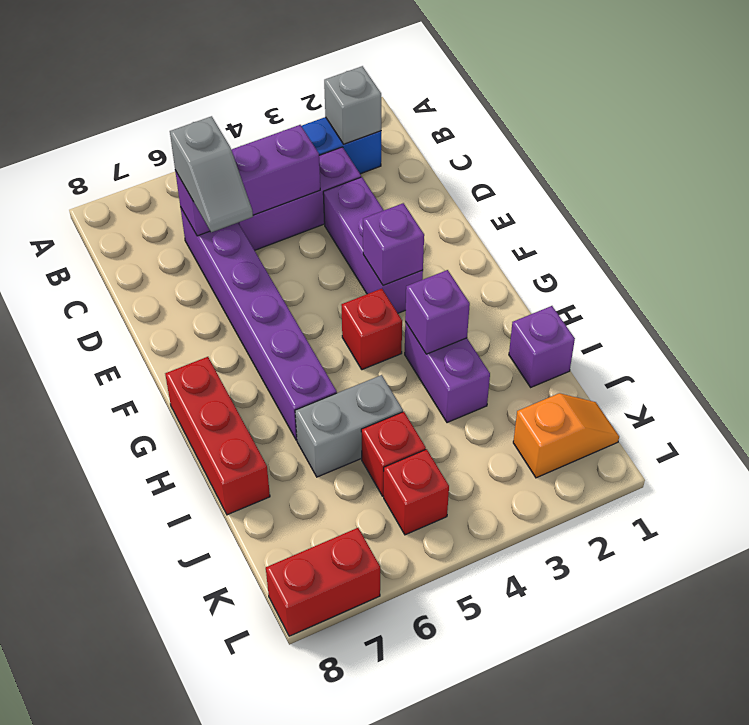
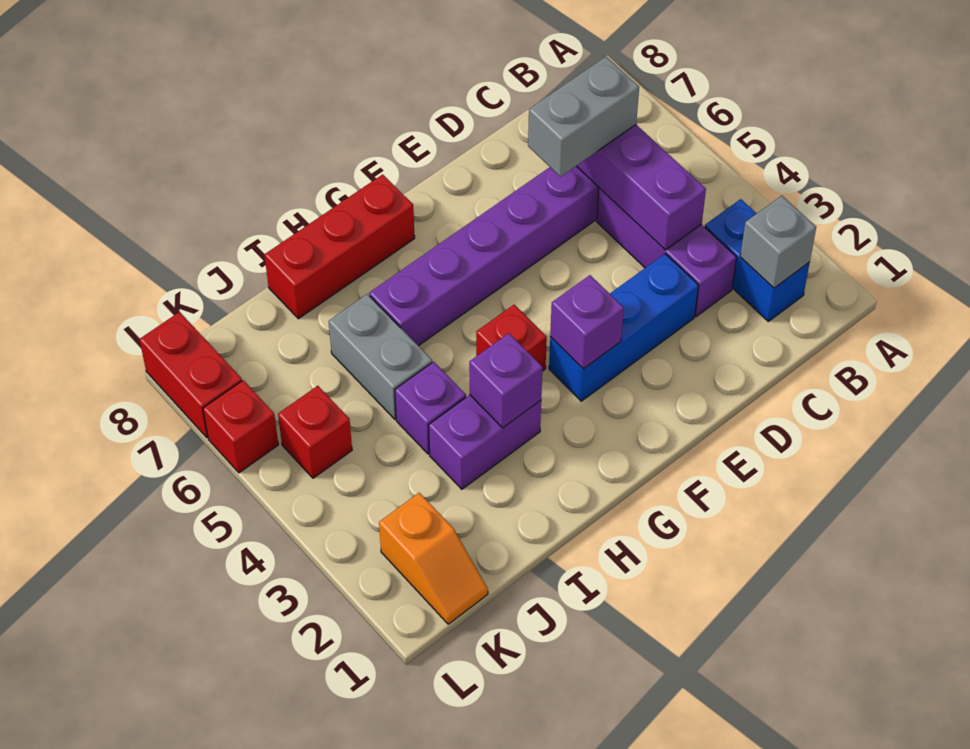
grey slope C6:D6 level 3 top C -> grey brick C6:D6 level 3
purple brick D3:F3 level 1 -> blue brick D3:F3 level 1
purple brick I1 level 1 -> purple brick I4 level 1
red brick J5 level 1 -> red brick L6 level 1

